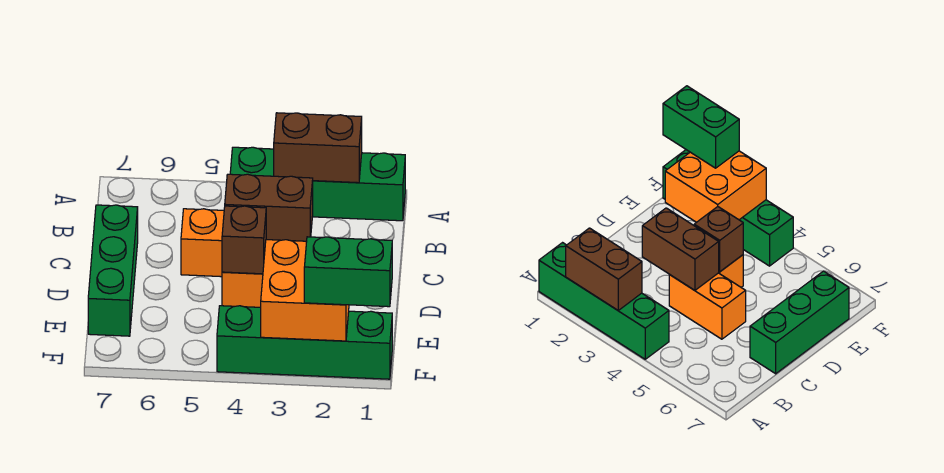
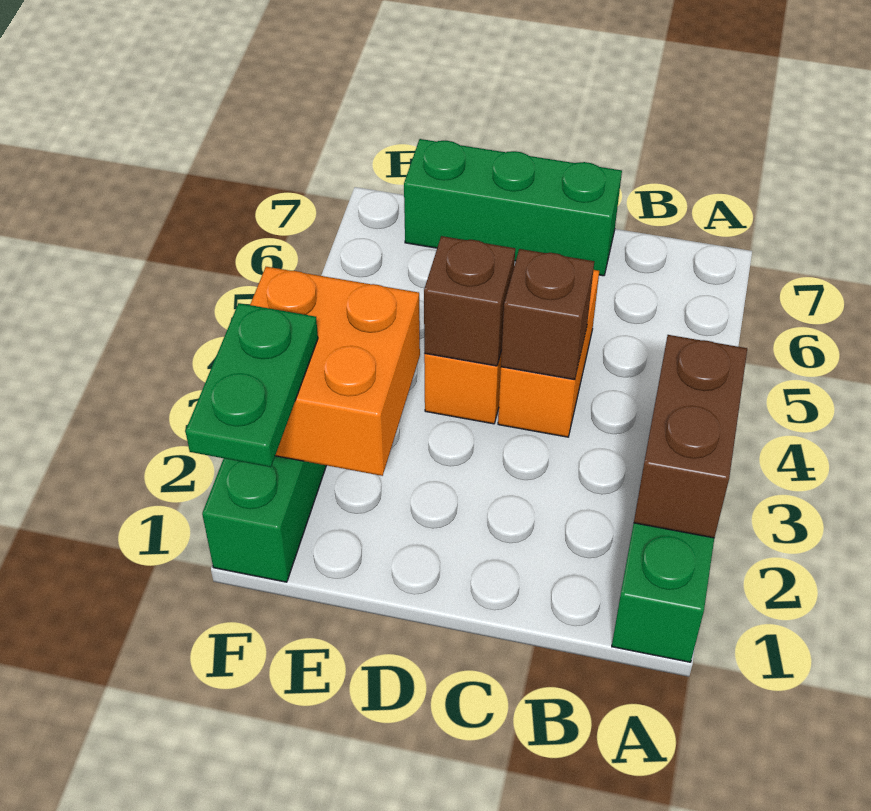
brown brick C3:C4 level 2 -> brown brick C4 level 2
green brick F1:F2 level 3 -> green plate F1:F2 level 3

